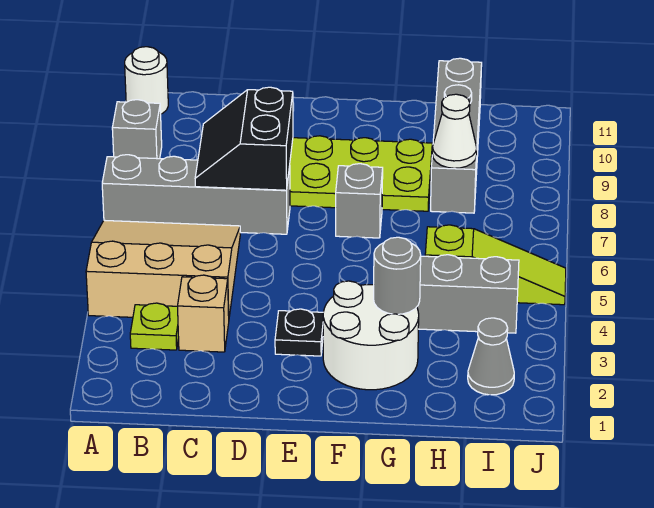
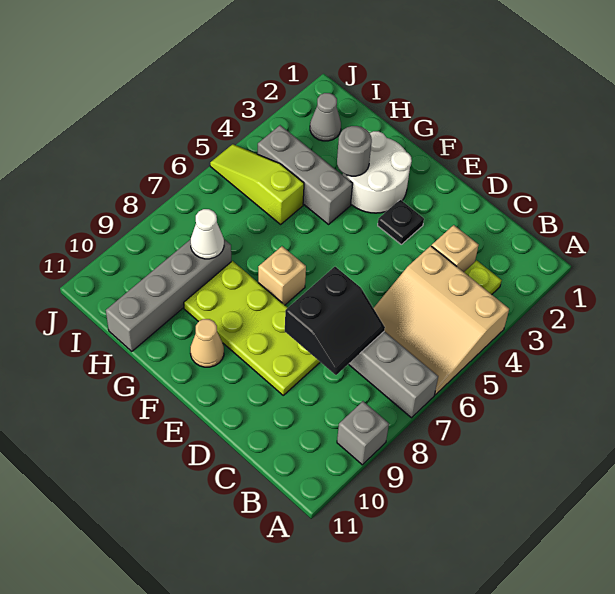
white round brick A11 level 1 -> none
grey brick F7 level 1 -> tan brick F7 level 1
none -> tan cone F10 level 1

